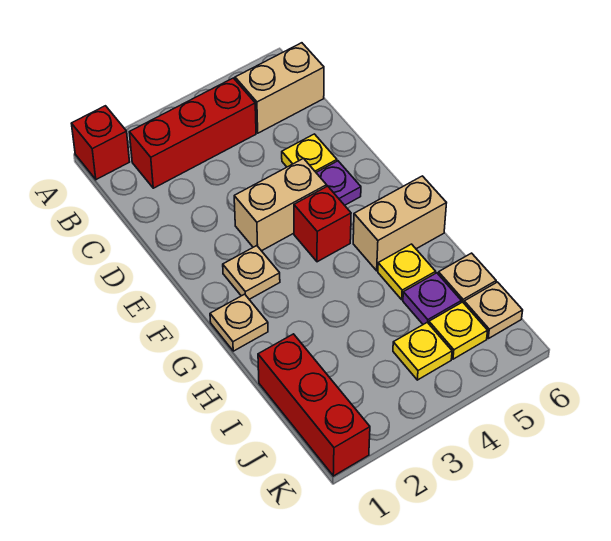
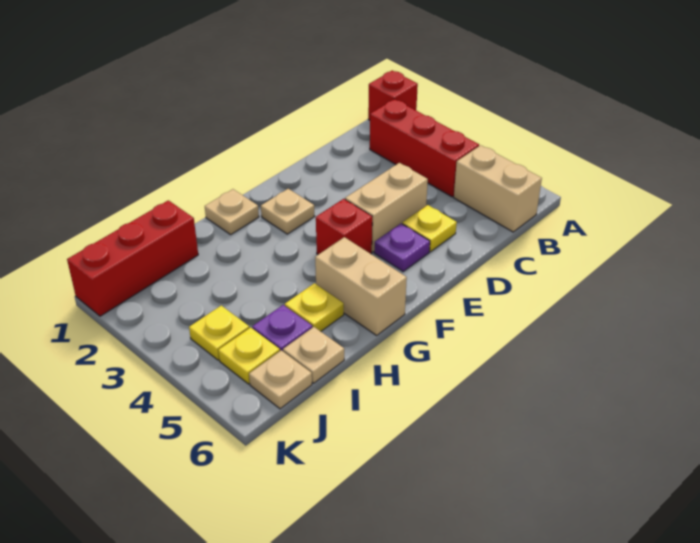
tan brick E3:E4 level 1 -> tan brick D4:E4 level 1

